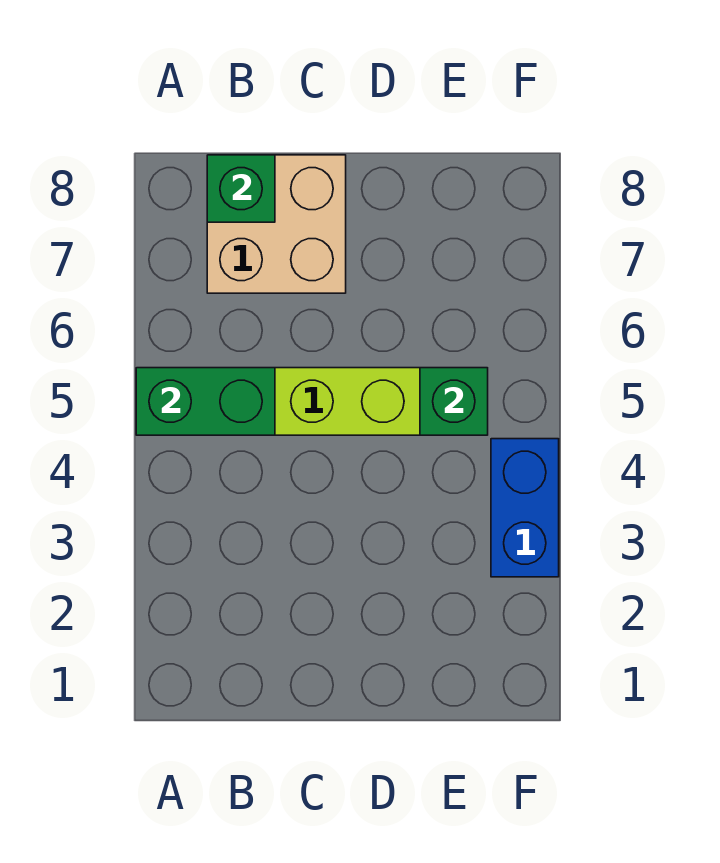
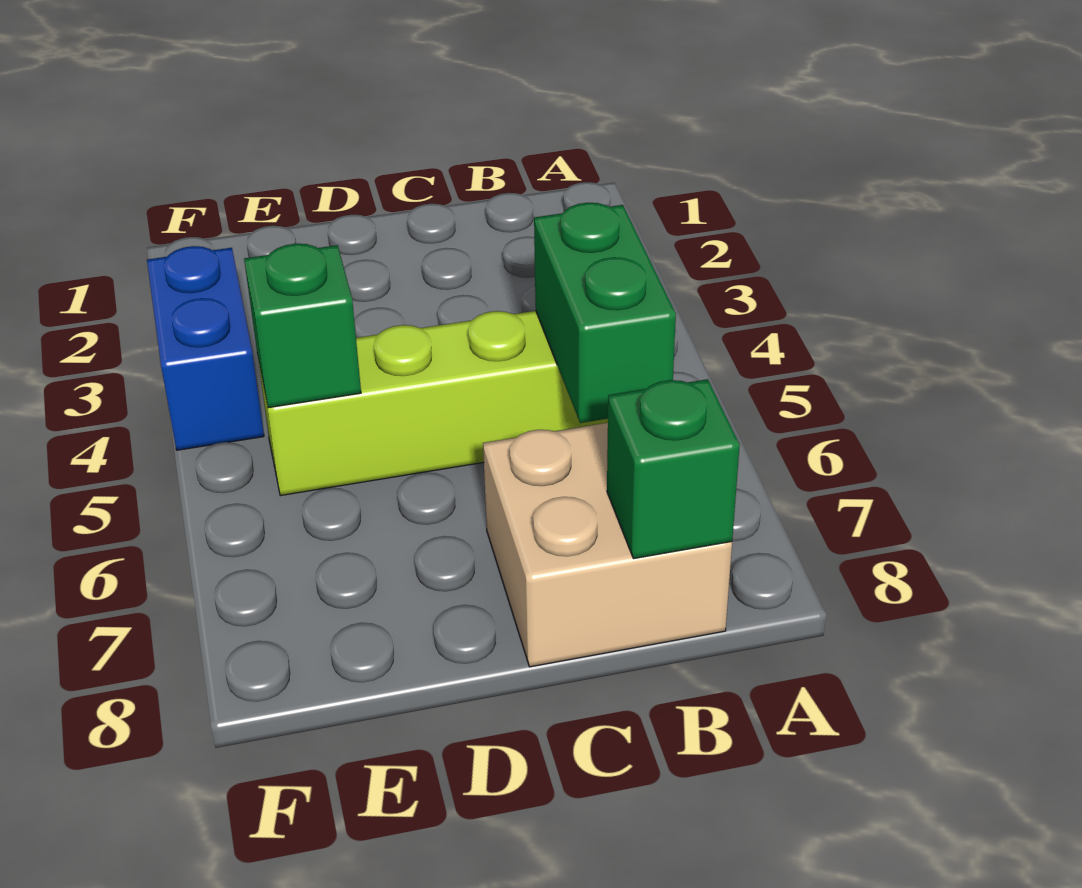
green brick A5:B5 level 2 -> green brick B5:B6 level 2

